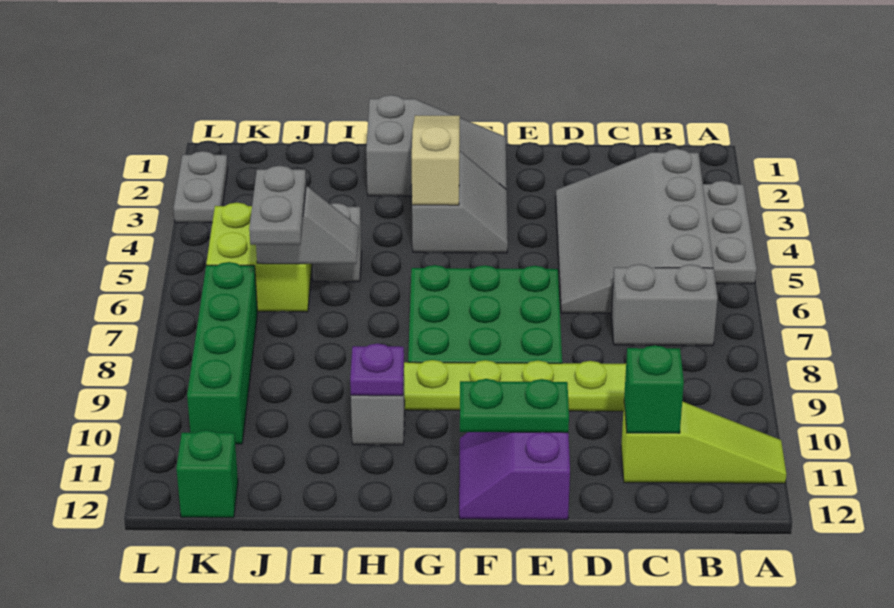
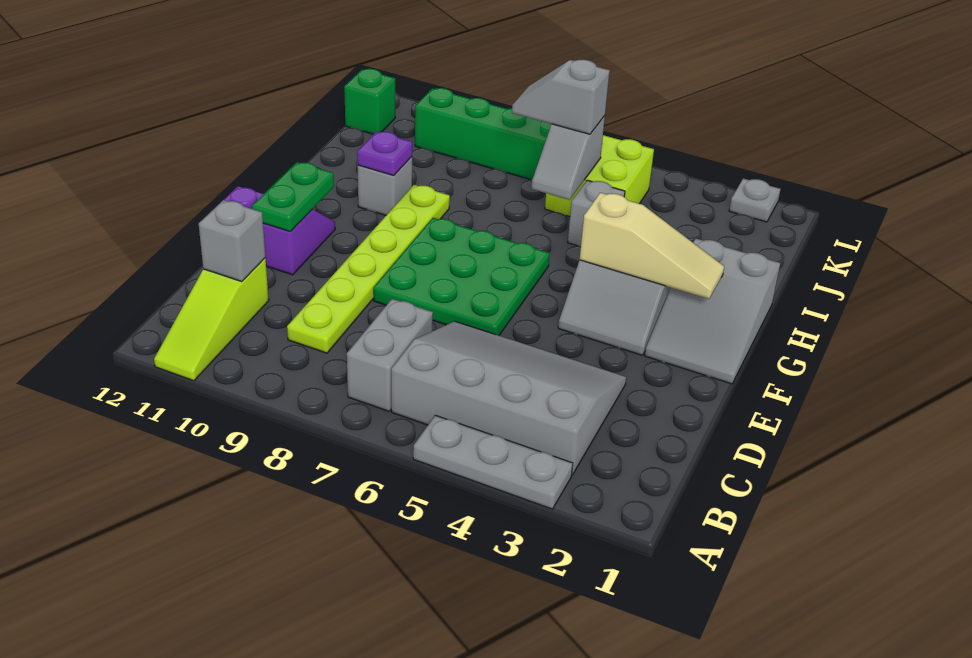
green brick C11 level 2 -> grey brick C11 level 2
grey plate J6:J7 level 3 -> grey slope J6:J7 level 3 top 6
grey plate L2:L3 level 1 -> grey plate L2 level 1

